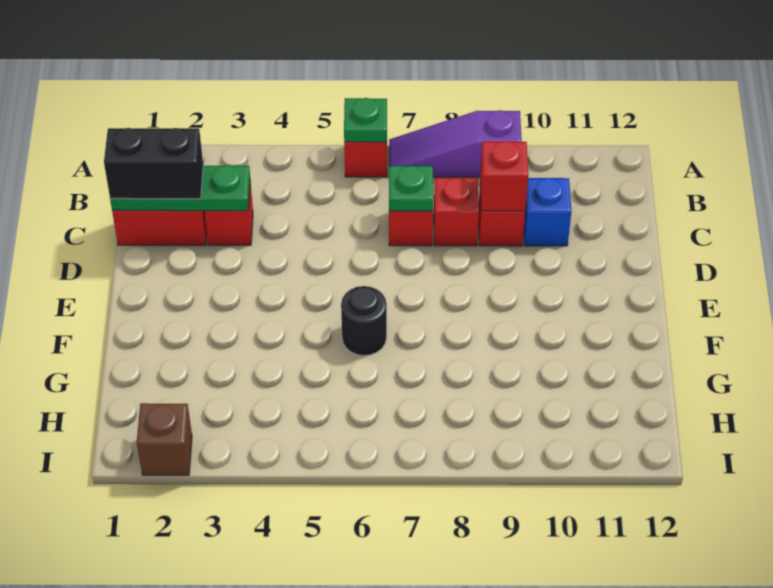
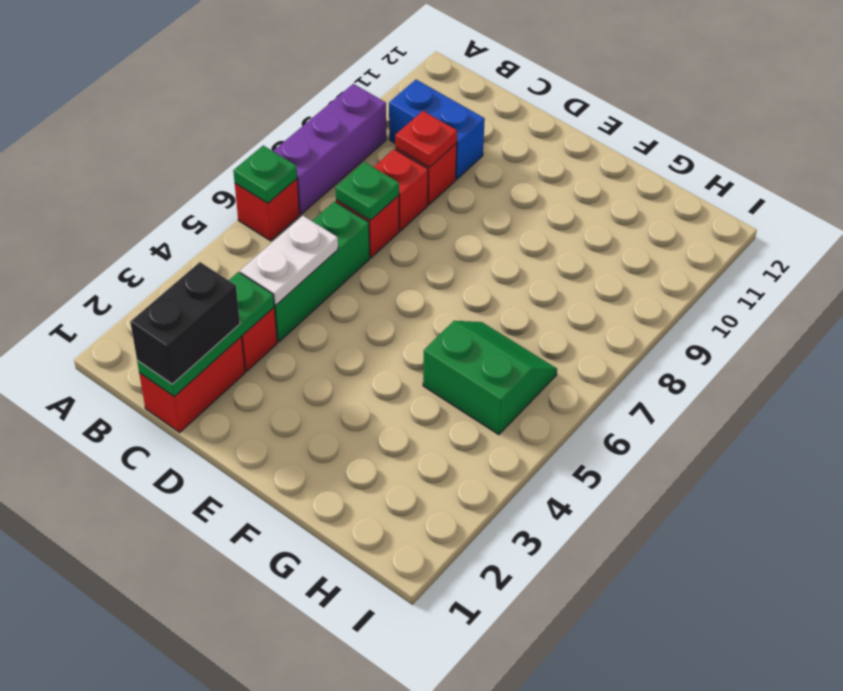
purple slope A7:A9 level 1 top 9 -> purple brick A7:A9 level 1
none -> green brick C4:C6 level 1
none -> white plate C4:C5 level 2
red brick C9 level 2 -> red plate C9 level 2
blue brick C10 level 1 -> blue brick B10:C10 level 1
black round brick F6 level 1 -> none
none -> green slope G5:H6 level 1 top 5
brown brick I2 level 1 -> none

